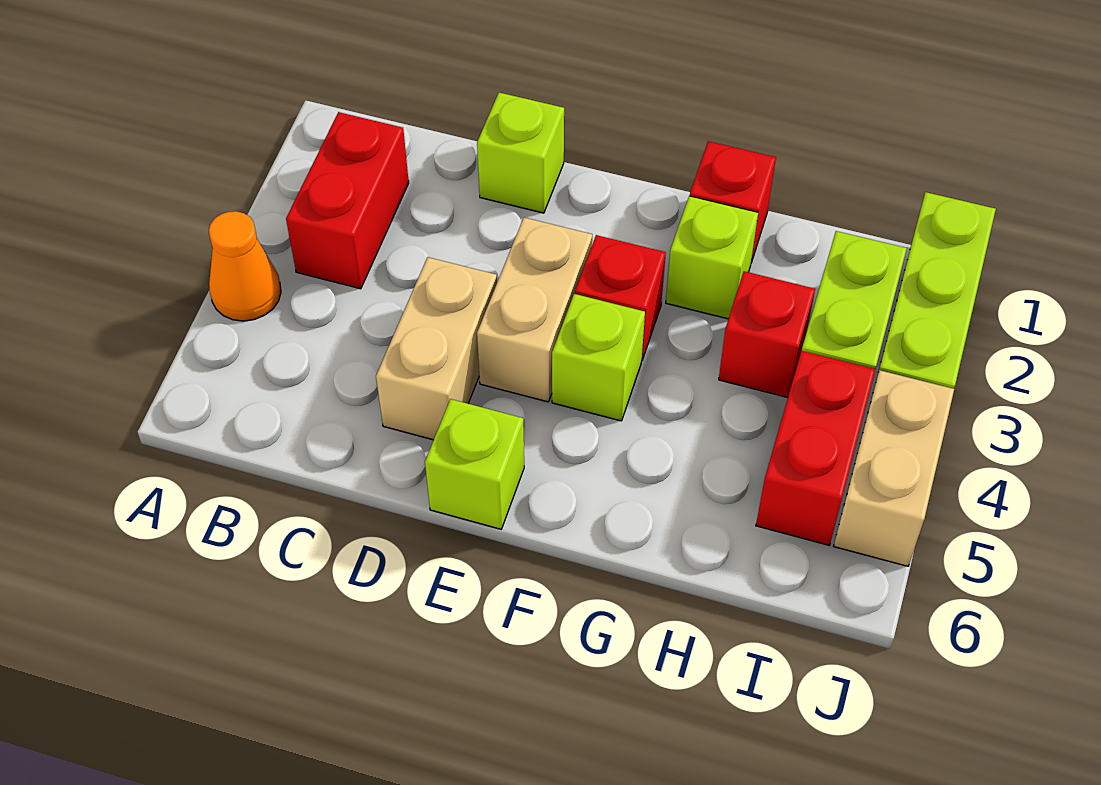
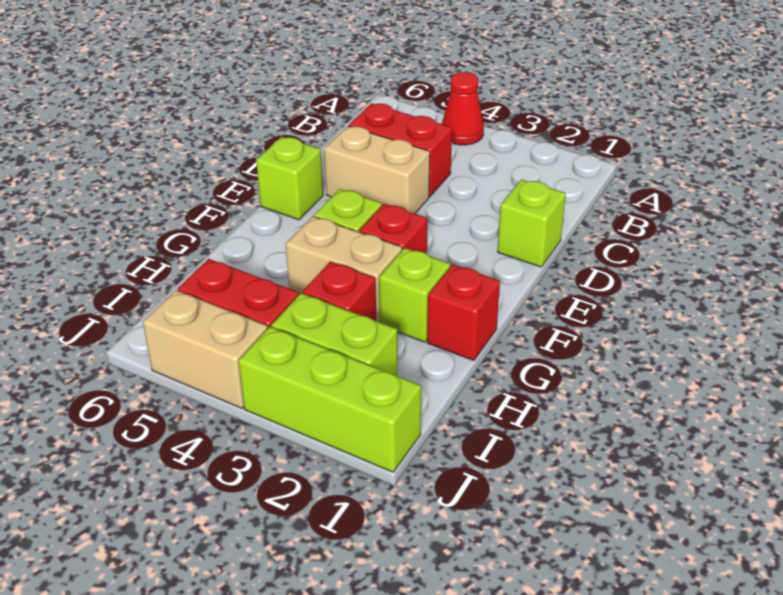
orange cone A4 level 1 -> red cone A4 level 1
red brick B2:B3 level 1 -> red brick C4:C5 level 1
tan brick E3:E4 level 1 -> tan brick G3:G4 level 1

